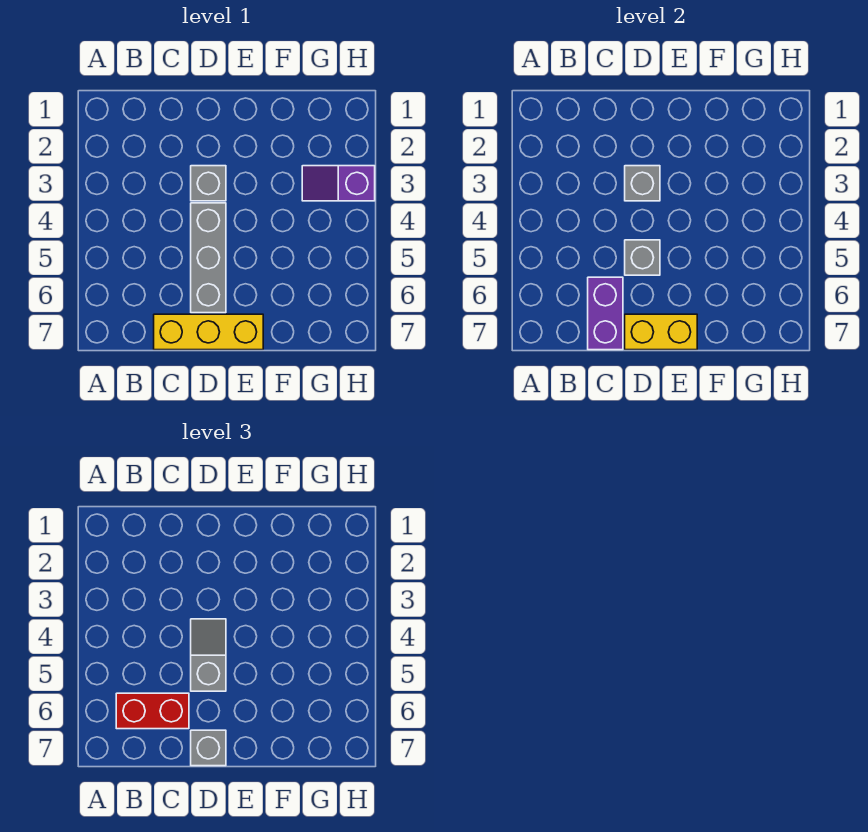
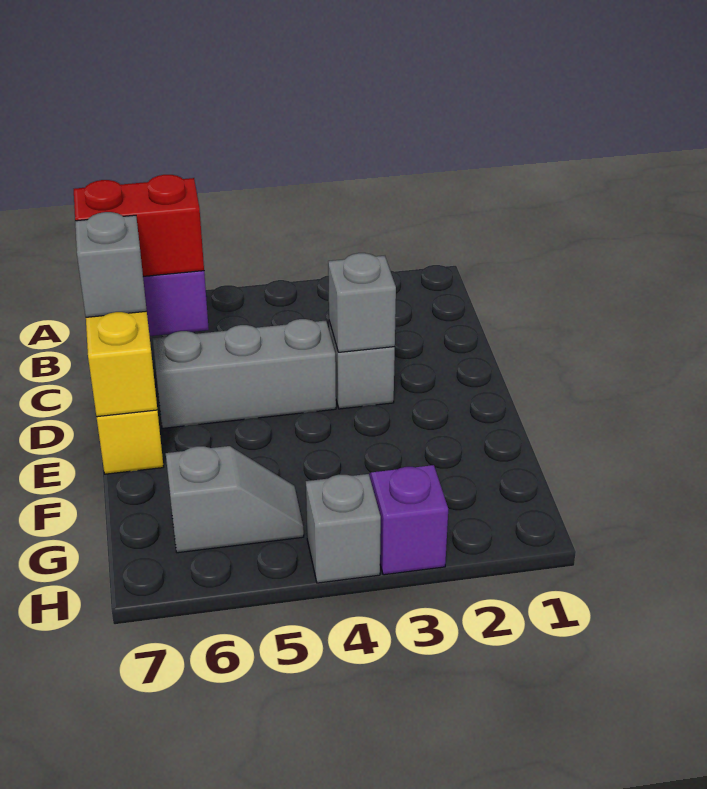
red brick B6:C6 level 3 -> red brick C6:C7 level 3
grey slope D4:D5 level 3 top 5 -> grey slope G5:G6 level 1 top 6
grey brick D5 level 2 -> grey brick H4 level 1

